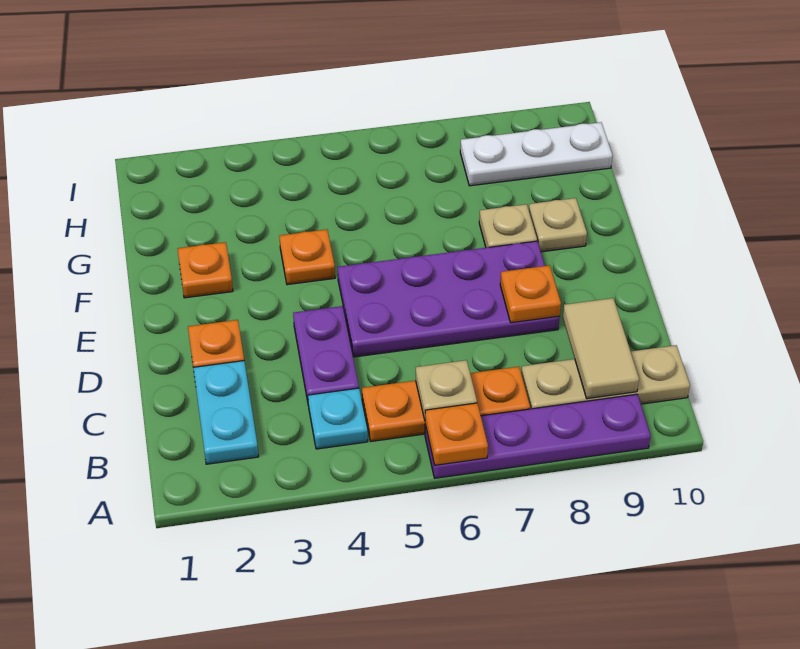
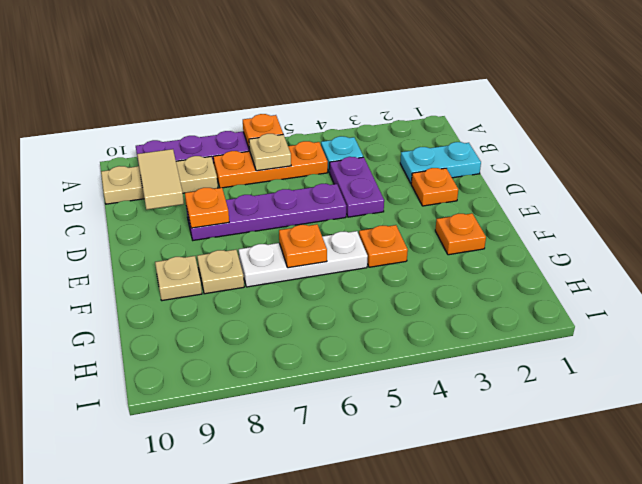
cyan plate B2:C2 level 1 -> cyan plate C1:C2 level 1
purple plate D5:E8 level 1 -> purple plate D5:D8 level 1
none -> orange plate F6 level 2
white plate H8:H10 level 1 -> white plate F5:F7 level 1

